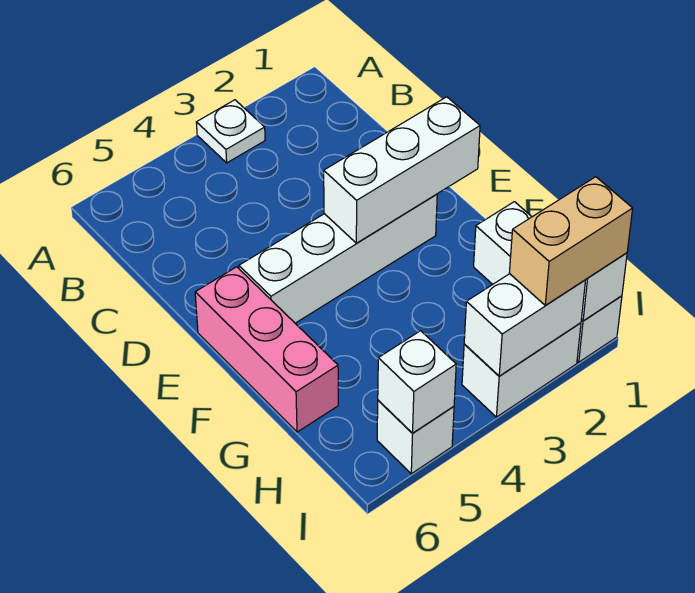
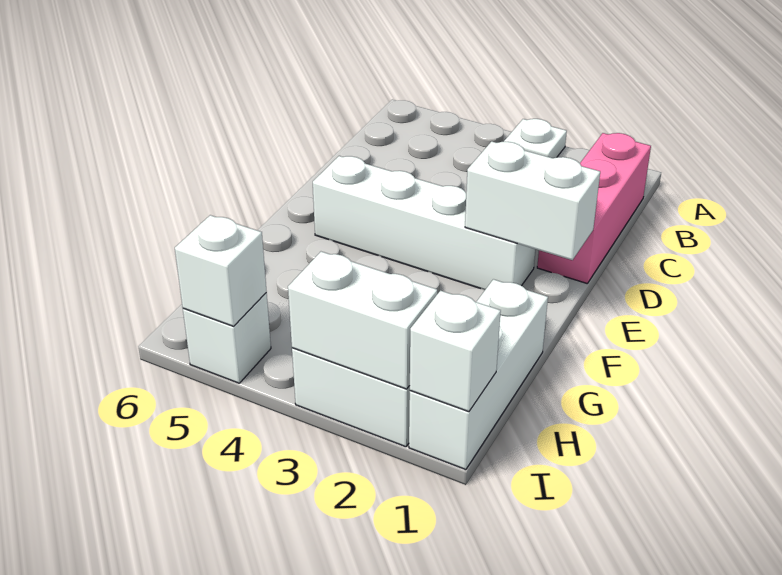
white brick E1:E3 level 2 -> white brick E1:E2 level 2
pink brick E6:G6 level 1 -> pink brick B1:D1 level 1
tan brick I1:I2 level 3 -> none

